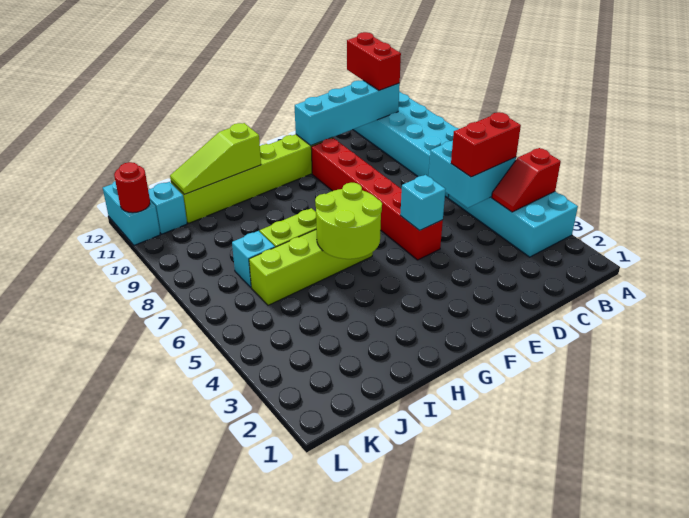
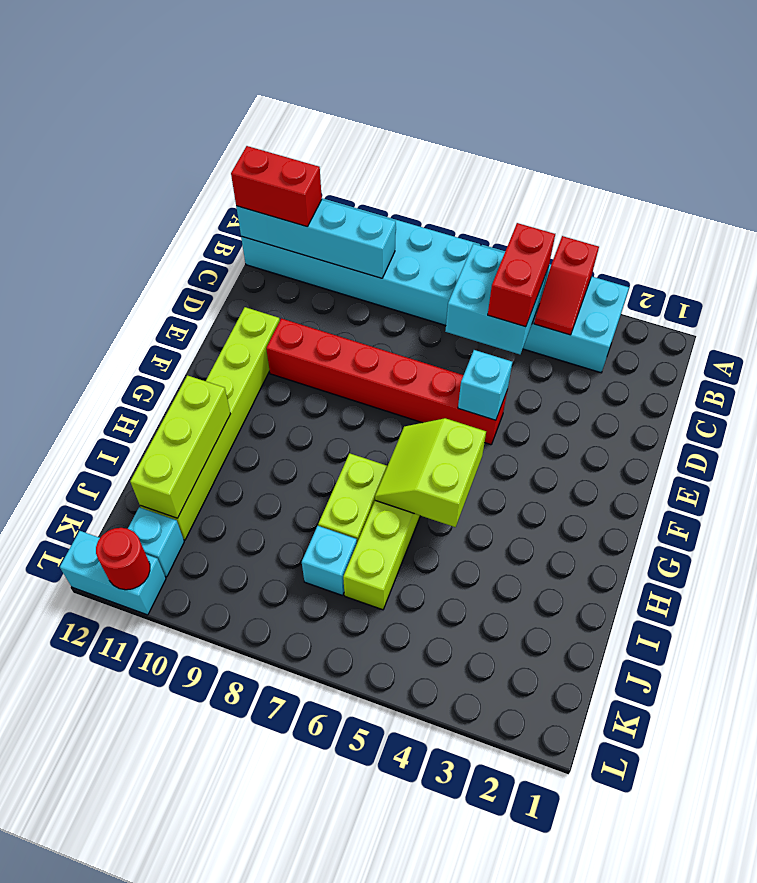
cyan brick B11:E11 level 2 -> cyan brick B9:B12 level 2
lime round brick G5:H6 level 2 -> lime slope G5:H6 level 2 top 5
lime slope H11:J11 level 2 top H -> lime brick H11:J11 level 2

